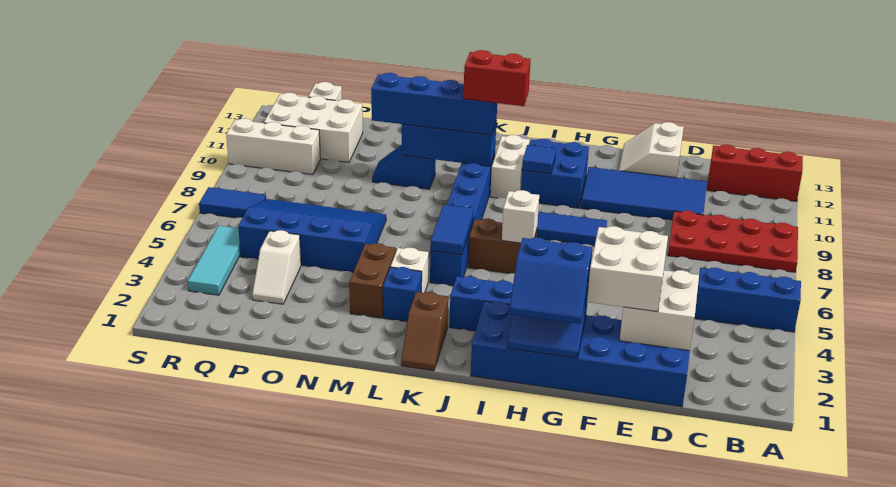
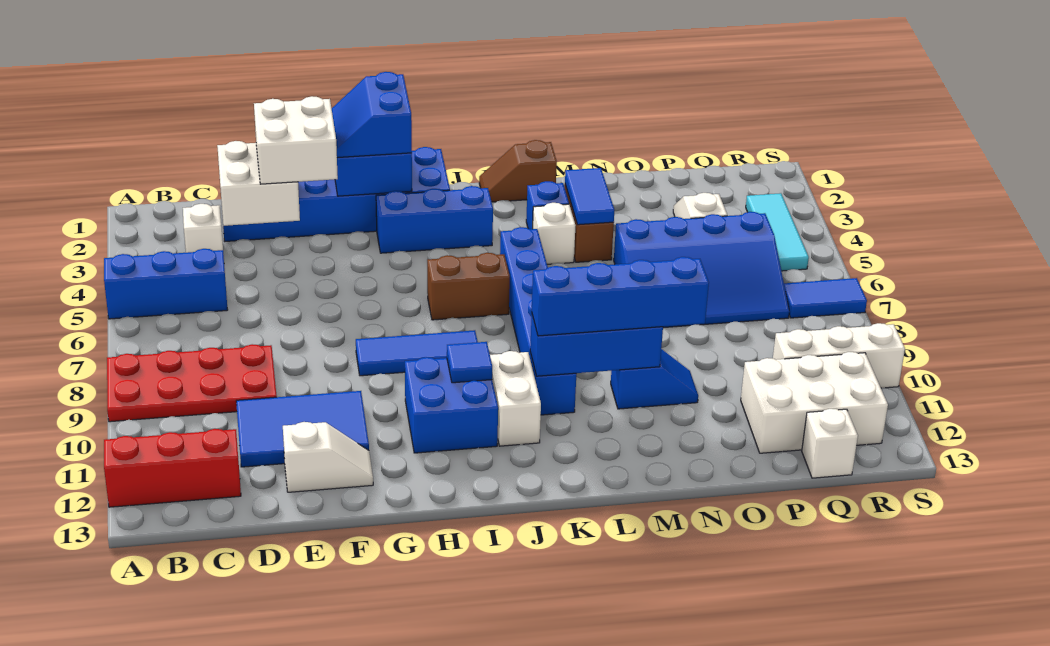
blue tile D10:G11 level 1 -> blue tile D10:F11 level 1
white slope E12:F13 level 1 top E -> white slope E12:F12 level 1 top E
blue slope G1:H2 level 3 top 2 -> blue slope G1:H2 level 3 top H
white brick I6 level 2 -> white brick C3 level 1
red brick J10:K10 level 4 -> none
brown slope K1:K2 level 1 top 2 -> brown slope K1:L1 level 1 top L
blue tile K5:K6 level 2 -> blue tile M3:M4 level 2

